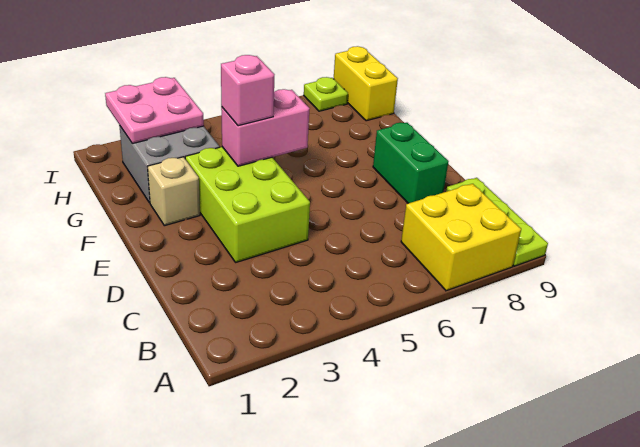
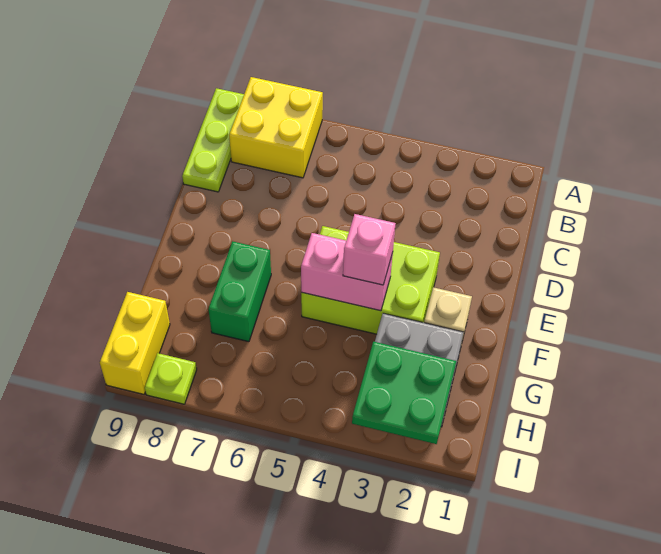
lime brick D3:F4 level 1 -> lime brick E3:F5 level 1
green brick D8:E8 level 1 -> green brick F7:G7 level 1
pink plate H2:I3 level 2 -> green plate H2:I3 level 2

